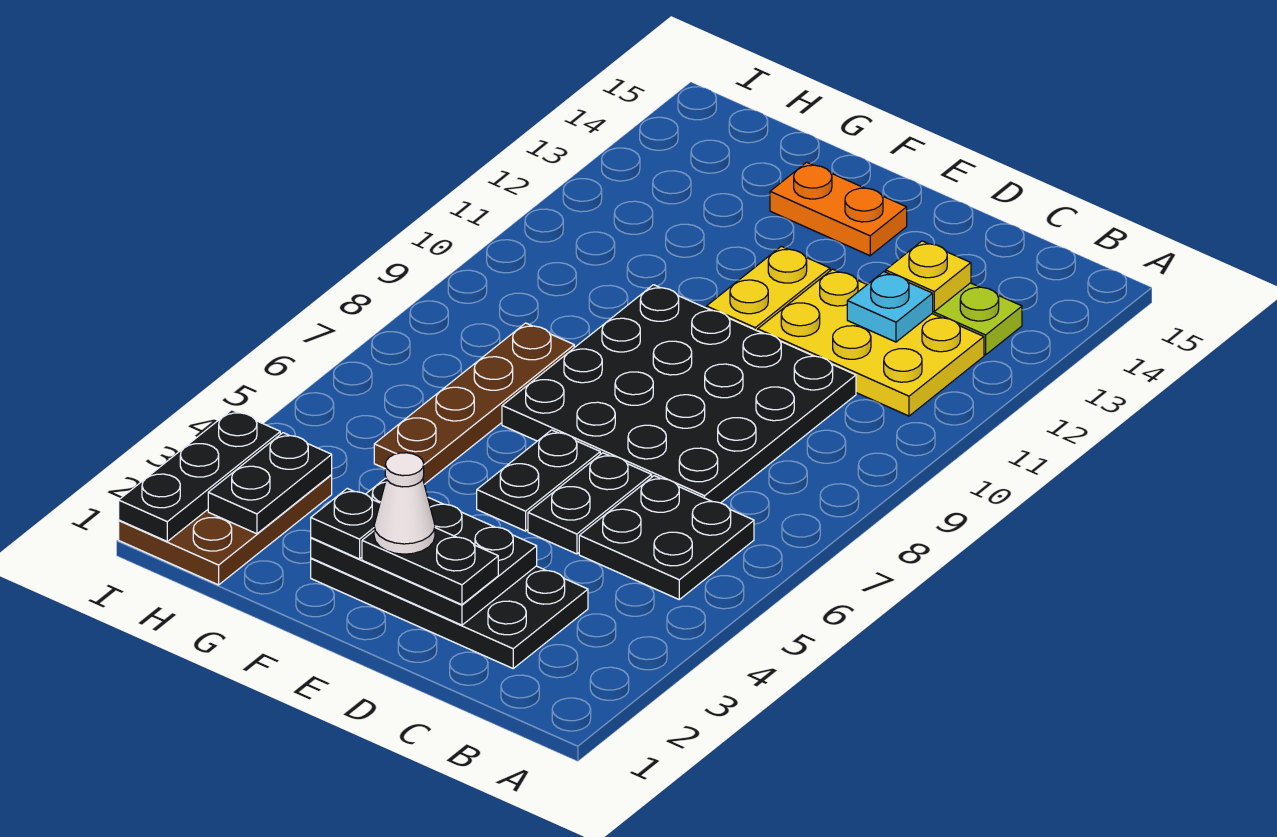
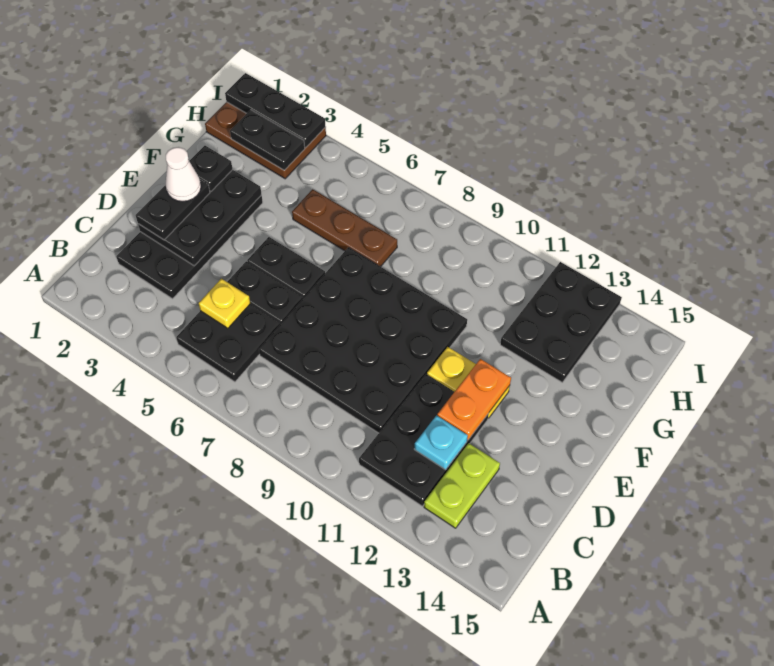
yellow plate B11:D12 level 1 -> black plate B11:D12 level 1
yellow plate C13 level 2 -> yellow plate C5 level 2
orange plate E14:F14 level 1 -> orange plate D12:E12 level 2
brown plate G5:G8 level 1 -> brown plate G5:G7 level 1
none -> black plate G12:I13 level 1

